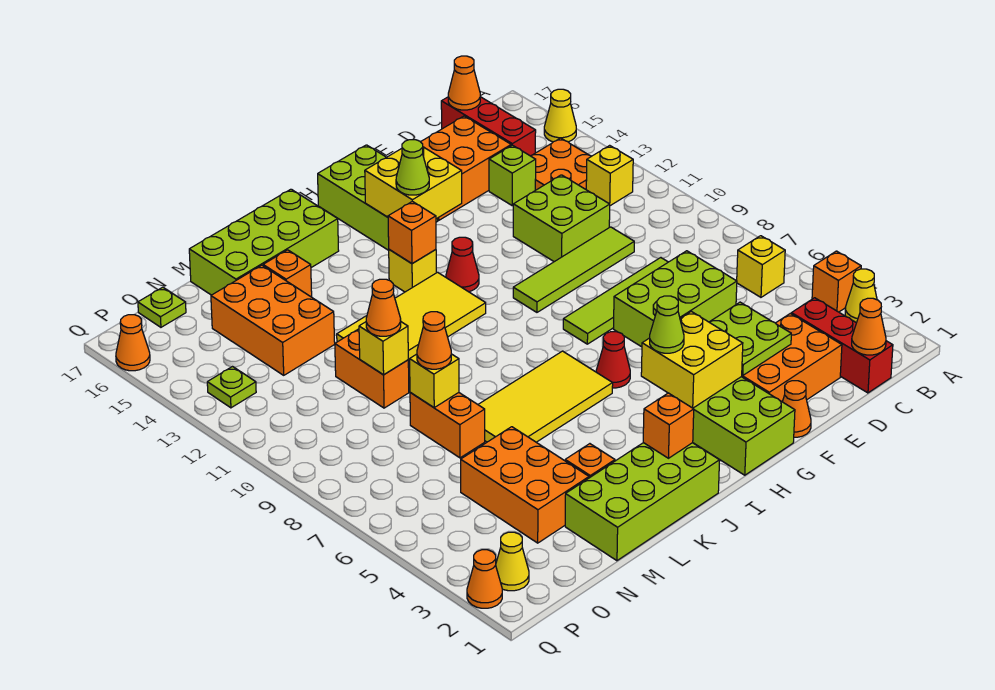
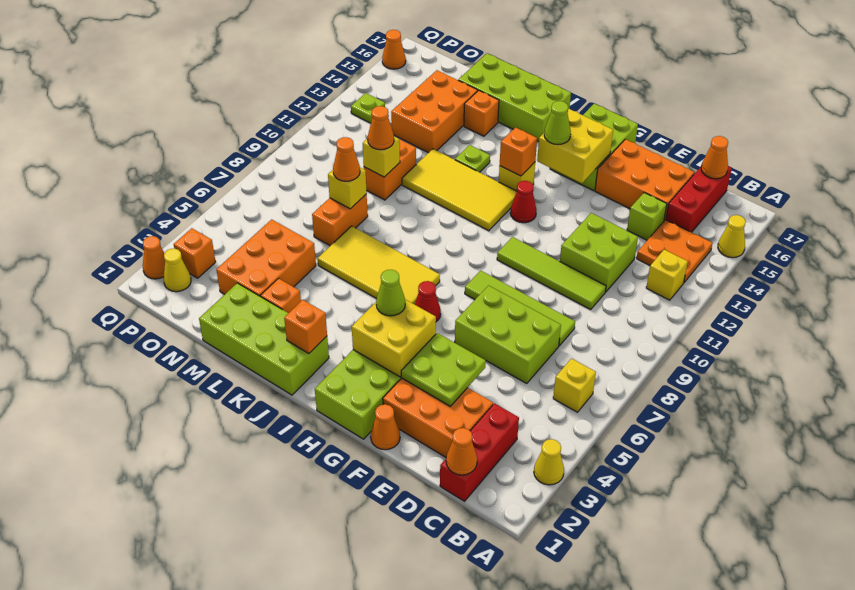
orange brick A4 level 1 -> orange brick P3 level 1
lime plate O17 level 1 -> lime plate K13 level 1

